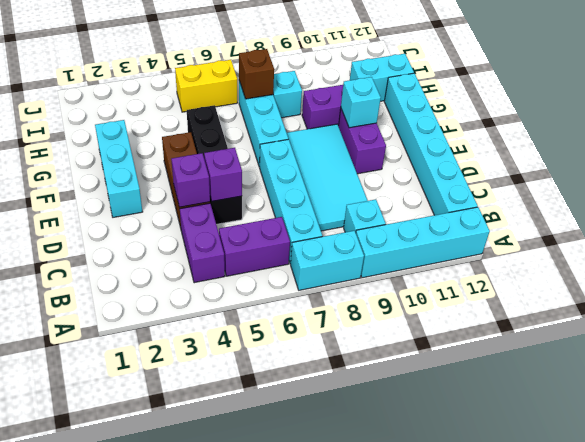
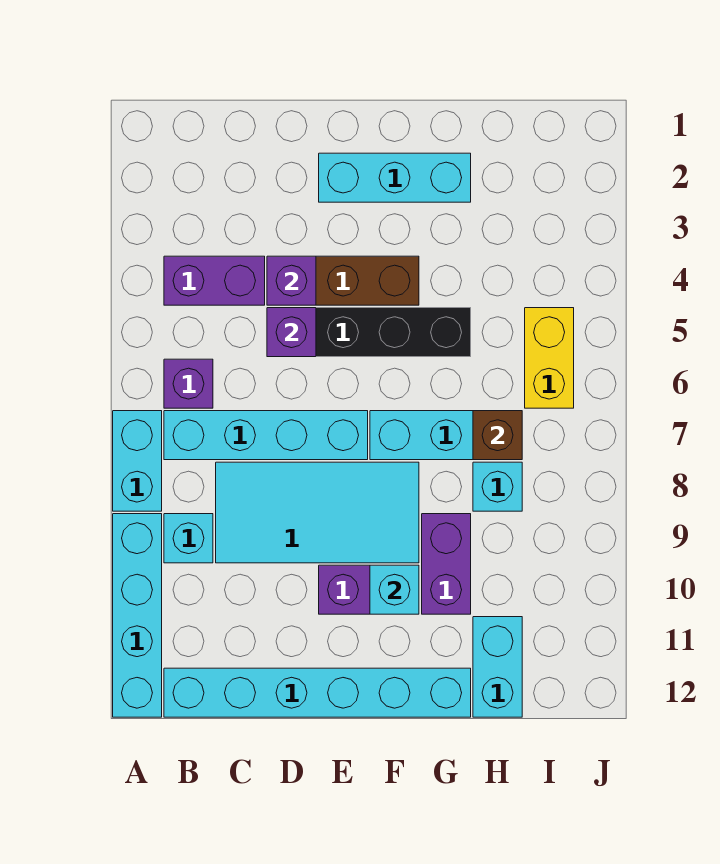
purple brick B5:B6 level 1 -> purple brick B6 level 1

